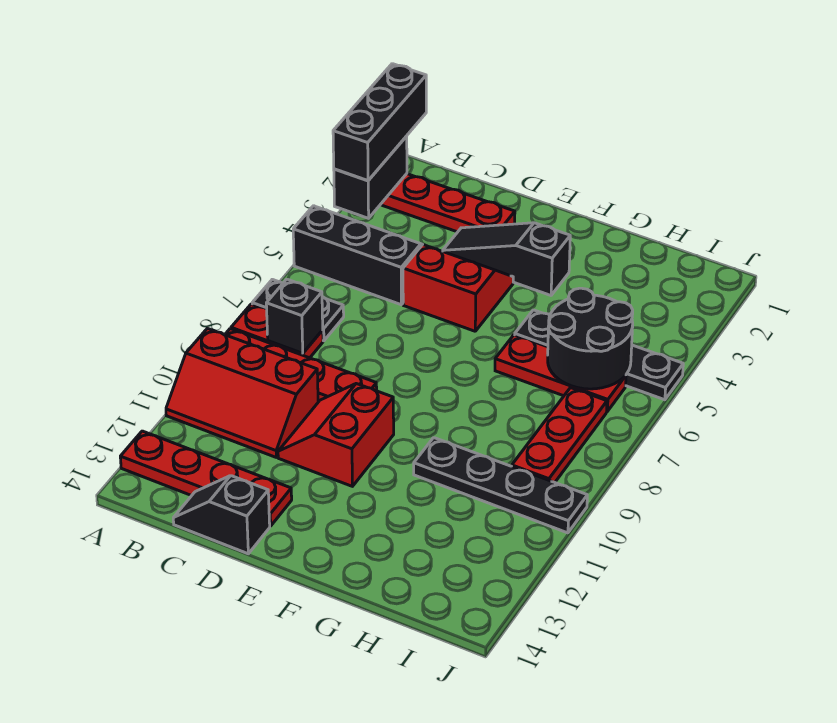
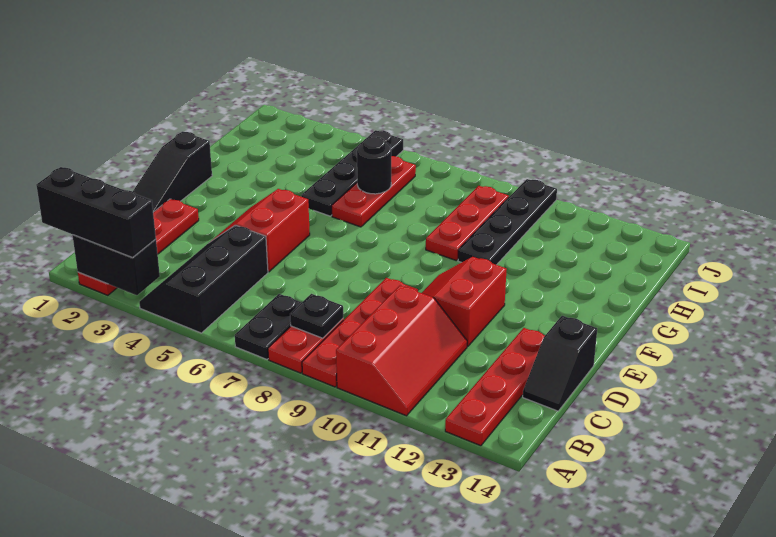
black brick B8 level 2 -> black plate B8 level 2
black slope D3:F3 level 1 top F -> black slope D1:F1 level 1 top F
red slope D10:E11 level 1 top E -> red slope D10:E11 level 1 top 11
black round brick H5:I6 level 2 -> black round brick H6 level 2
red plate I7:I9 level 1 -> red plate G9:I9 level 1

